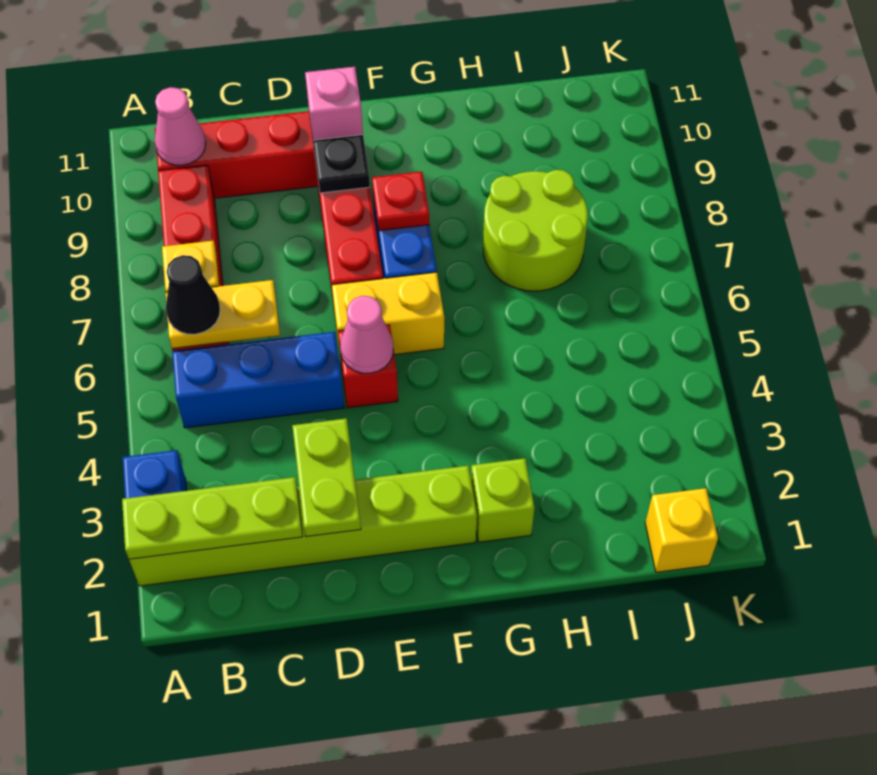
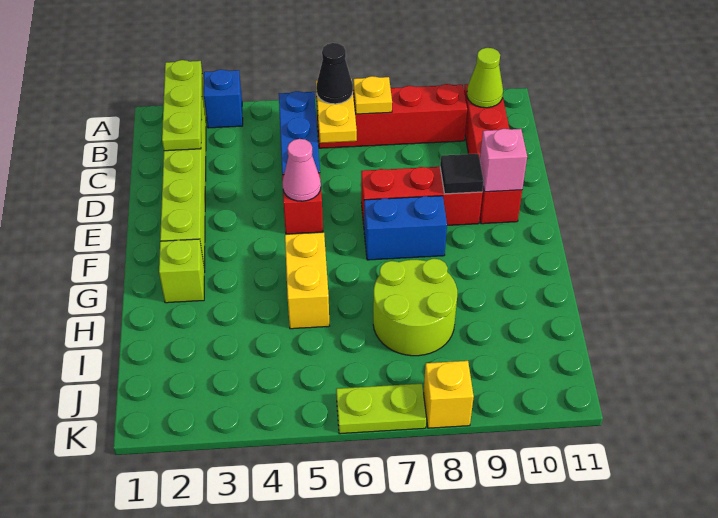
pink cone B10 level 2 -> lime cone B10 level 2
lime plate D2:D3 level 2 -> lime plate K6:K7 level 1
yellow brick E6:F6 level 1 -> yellow brick G5:H5 level 1
black plate E9 level 2 -> black tile E9 level 2
red plate F8 level 2 -> none
yellow brick J1 level 1 -> yellow brick K8 level 1

